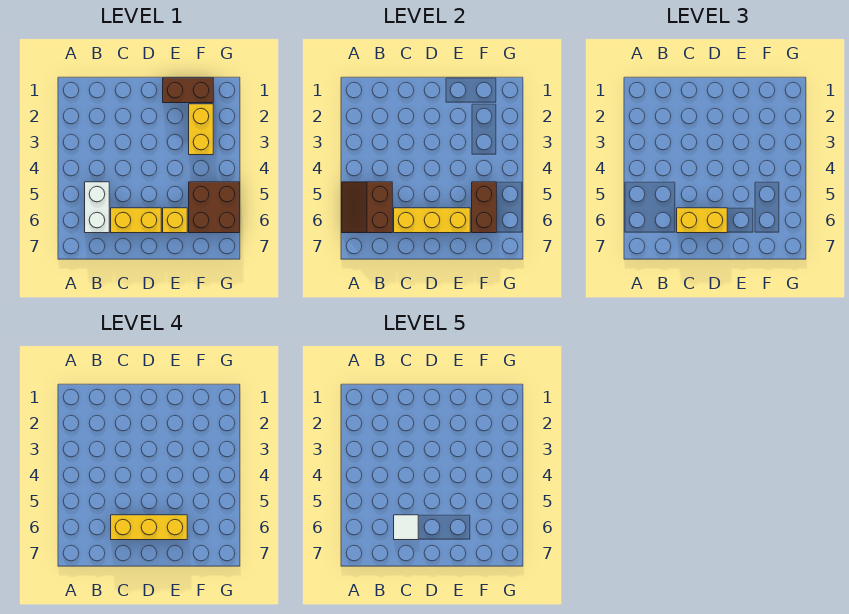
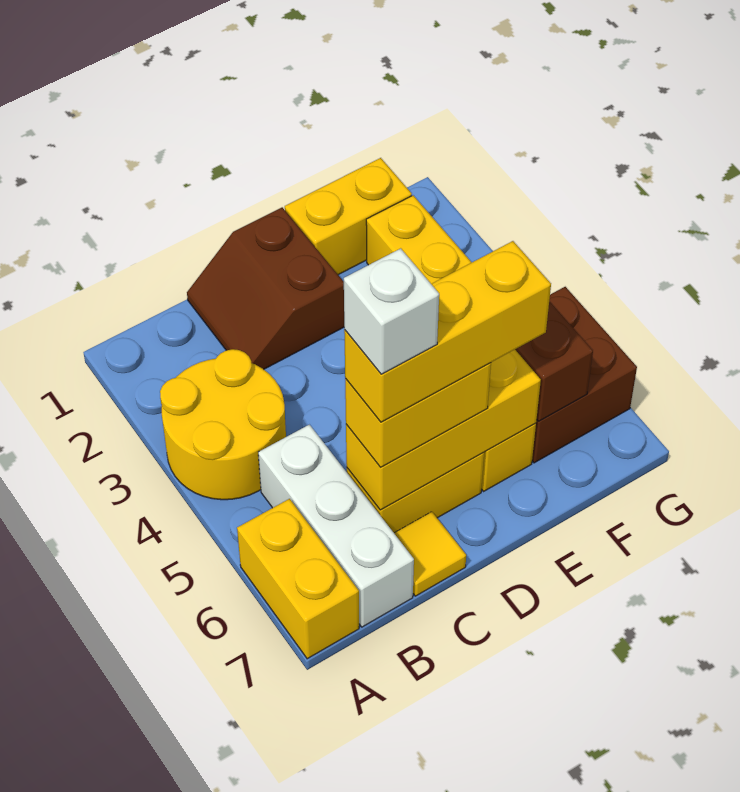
none -> yellow round brick A3:B4 level 1
brown slope A5:B6 level 2 top B -> brown slope C1:D2 level 1 top D
none -> yellow brick A6:A7 level 1
white brick B5:B6 level 1 -> white brick B5:B7 level 1
white tile C6 level 5 -> white brick C6 level 5
none -> yellow tile C7 level 1
brown brick E1:F1 level 1 -> yellow brick E1:F1 level 1

